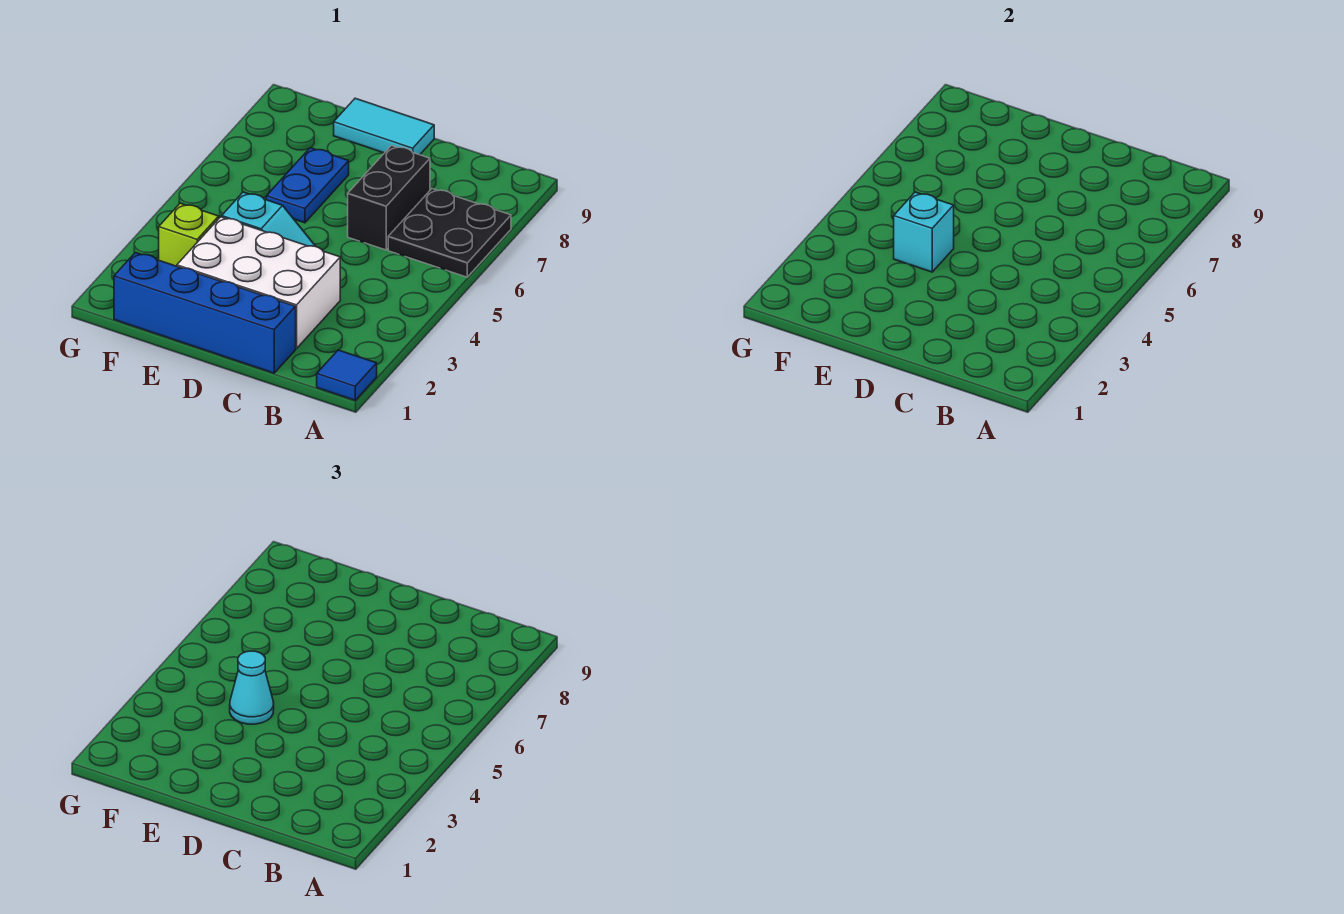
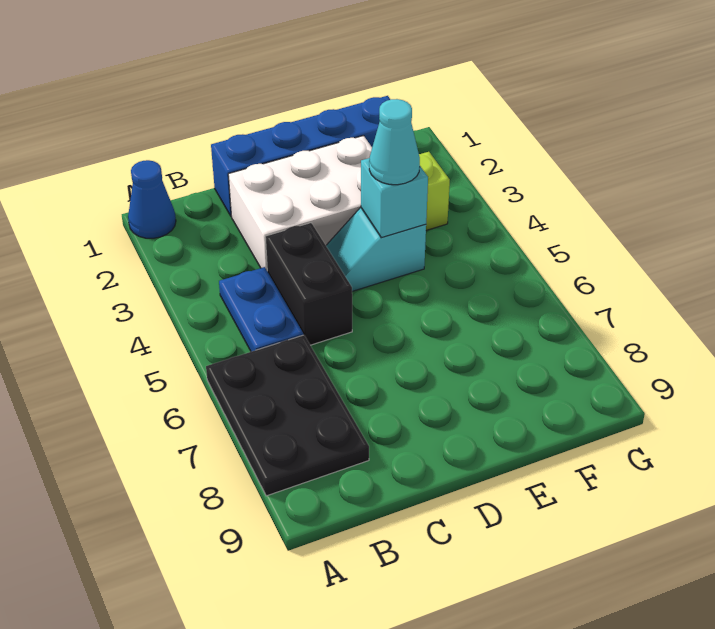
blue tile A1 level 1 -> blue cone A1 level 1
black plate A6:B7 level 1 -> black plate A6:B8 level 1
black brick C6:C7 level 1 -> black brick C4:C5 level 1
cyan tile D9:E9 level 1 -> none
blue plate E6:E7 level 1 -> blue plate B4:B5 level 1

